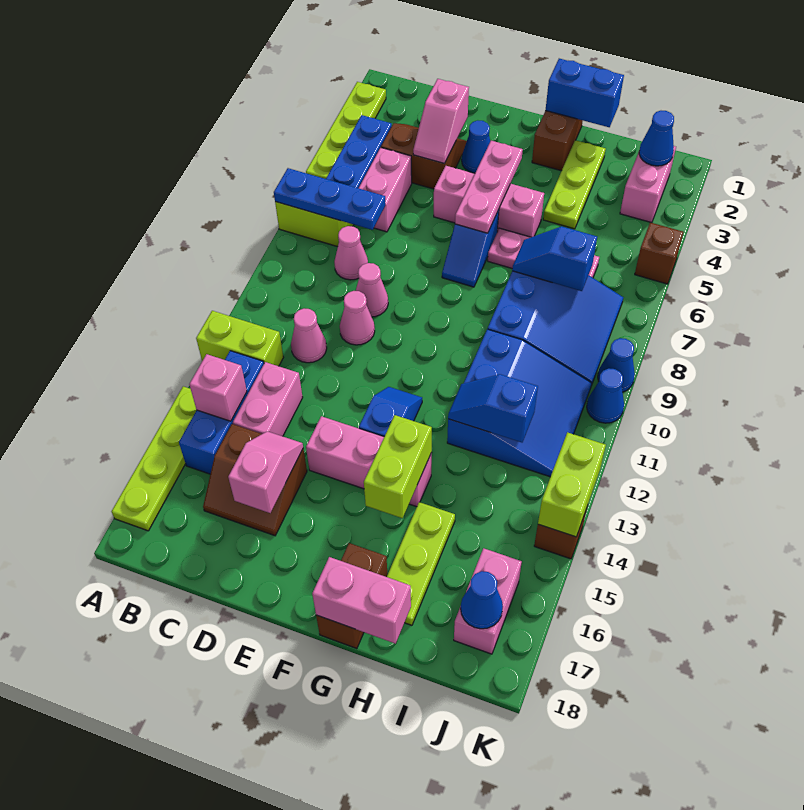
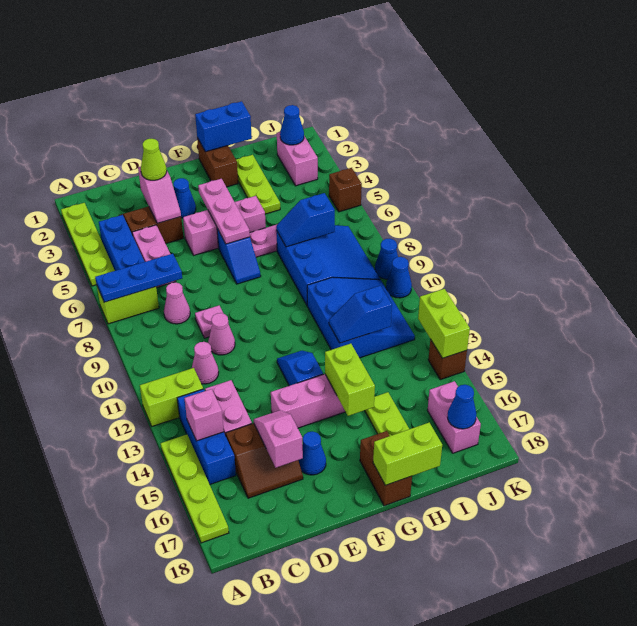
none -> lime cone D3 level 3
pink cone D9 level 1 -> pink plate D9 level 1
none -> blue cone E16 level 1
pink brick G18:H18 level 2 -> lime brick G18:H18 level 2

